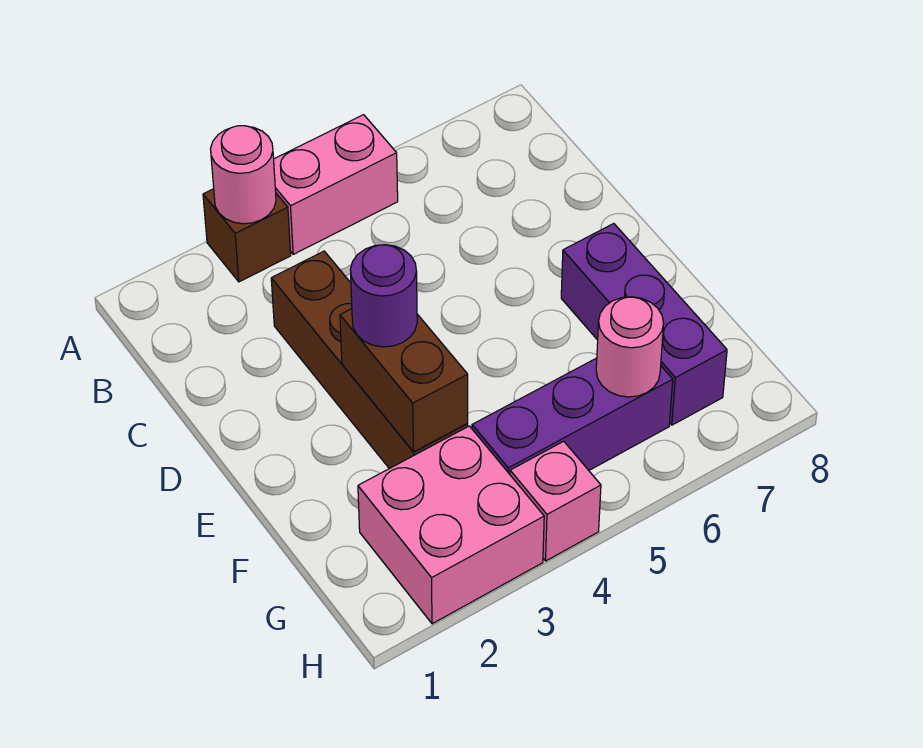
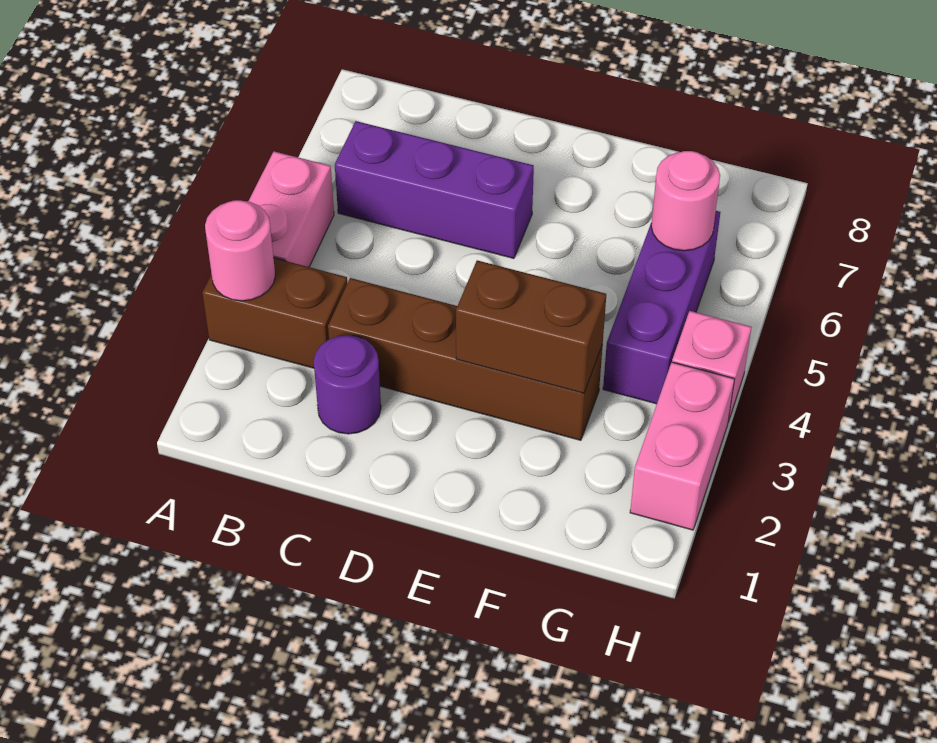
brown brick A3 level 1 -> brown brick A3:B3 level 1
purple round brick E3 level 3 -> purple round brick C2 level 1
purple brick E7:G7 level 1 -> purple brick B6:D6 level 1
pink brick G2:H3 level 1 -> pink brick H2:H3 level 1

